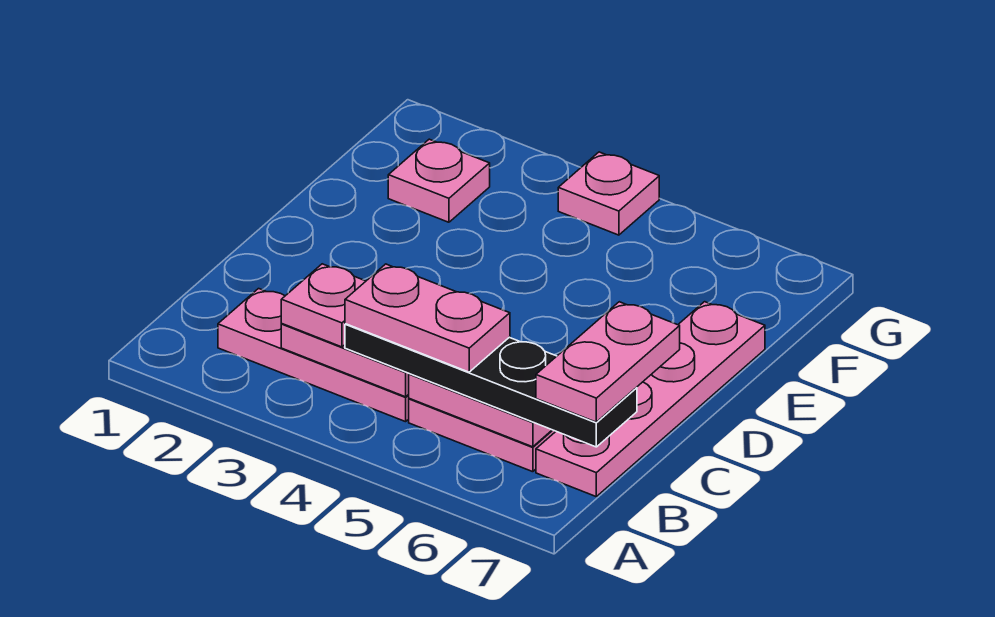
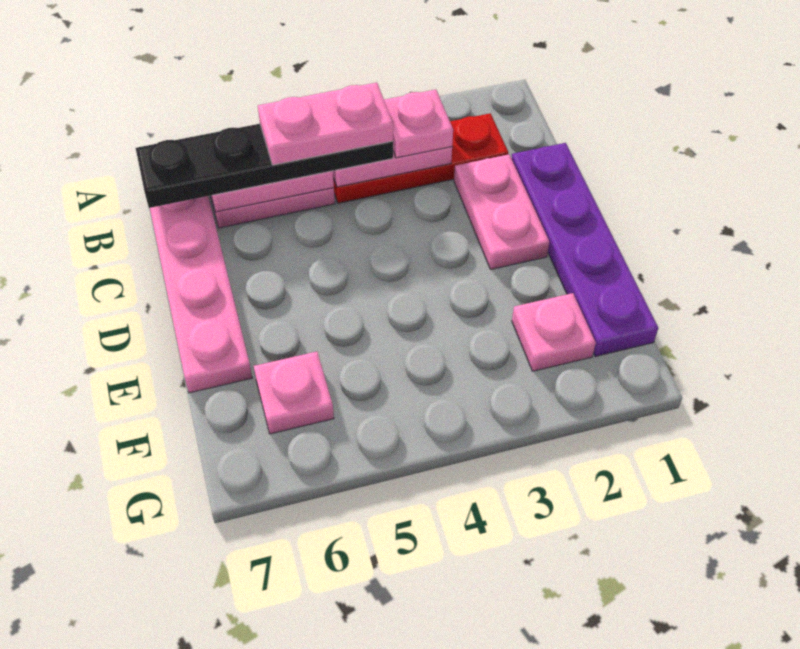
pink plate B2:B4 level 1 -> red plate B2:B4 level 1
pink plate B7:C7 level 4 -> pink plate C2:D2 level 1
none -> purple plate C1:F1 level 1
pink plate G4 level 1 -> pink plate F6 level 1

